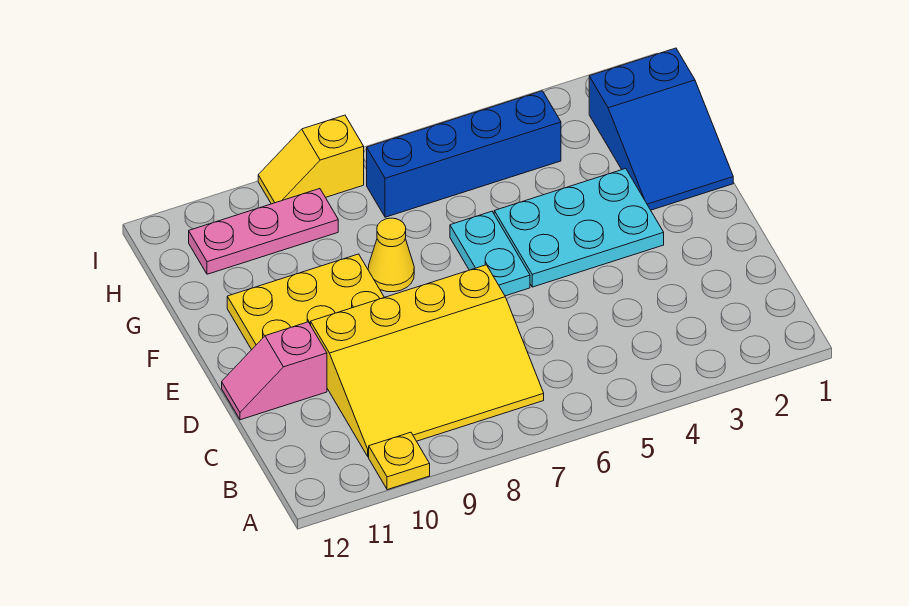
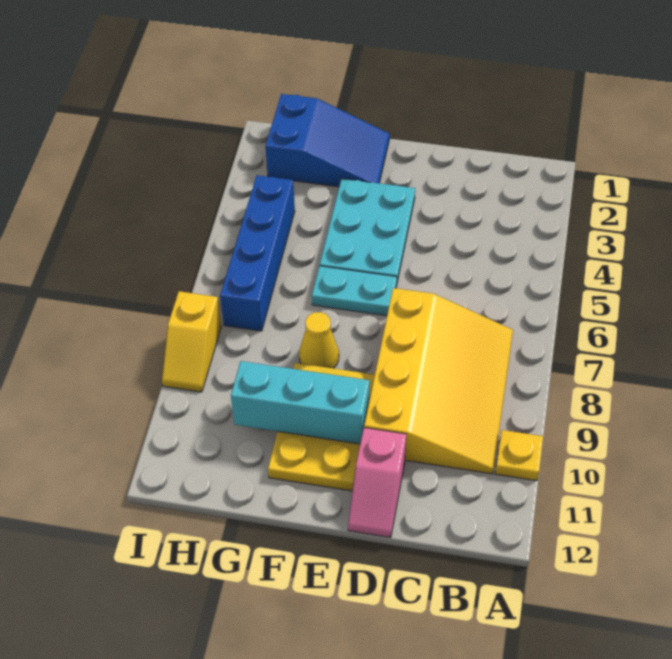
none -> cyan brick E10:G10 level 2
pink plate H9:H11 level 1 -> none

